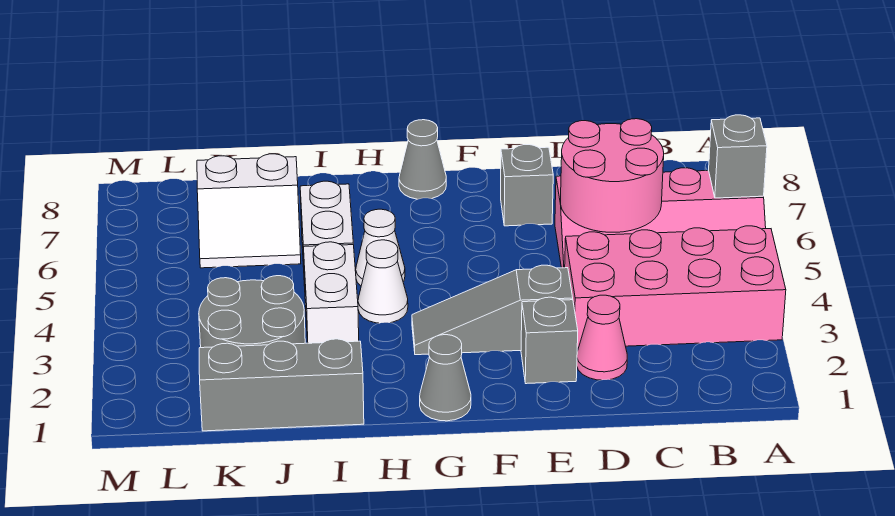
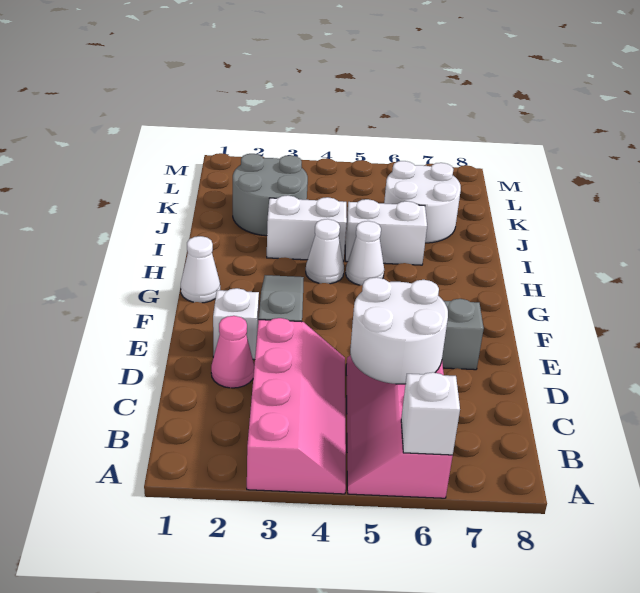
pink brick A3:D4 level 1 -> pink slope A3:D4 level 1 top 3
grey brick A6 level 2 -> white brick A6 level 2
pink round brick C5:D6 level 2 -> white round brick C5:D6 level 2
grey brick E2 level 1 -> white brick E2 level 1
grey cone G1 level 1 -> white cone G1 level 1
grey cone G8 level 1 -> none
grey brick I1:K1 level 1 -> none
white slope J6:K7 level 1 top 7 -> white round brick J6:K7 level 1

